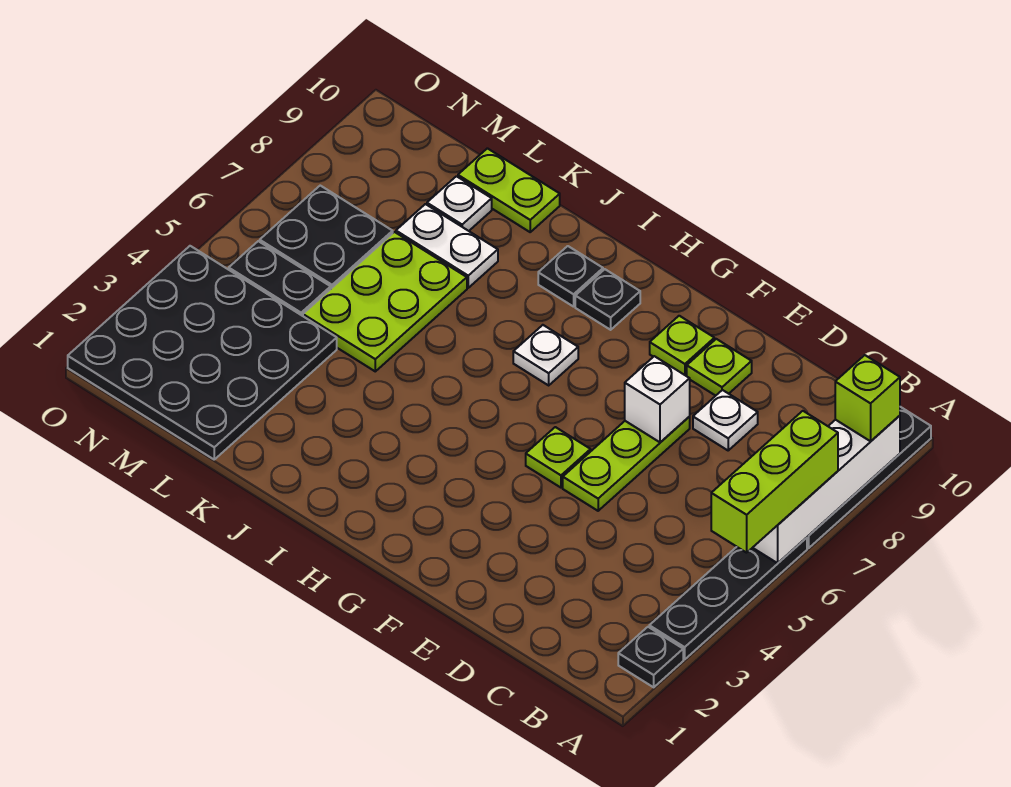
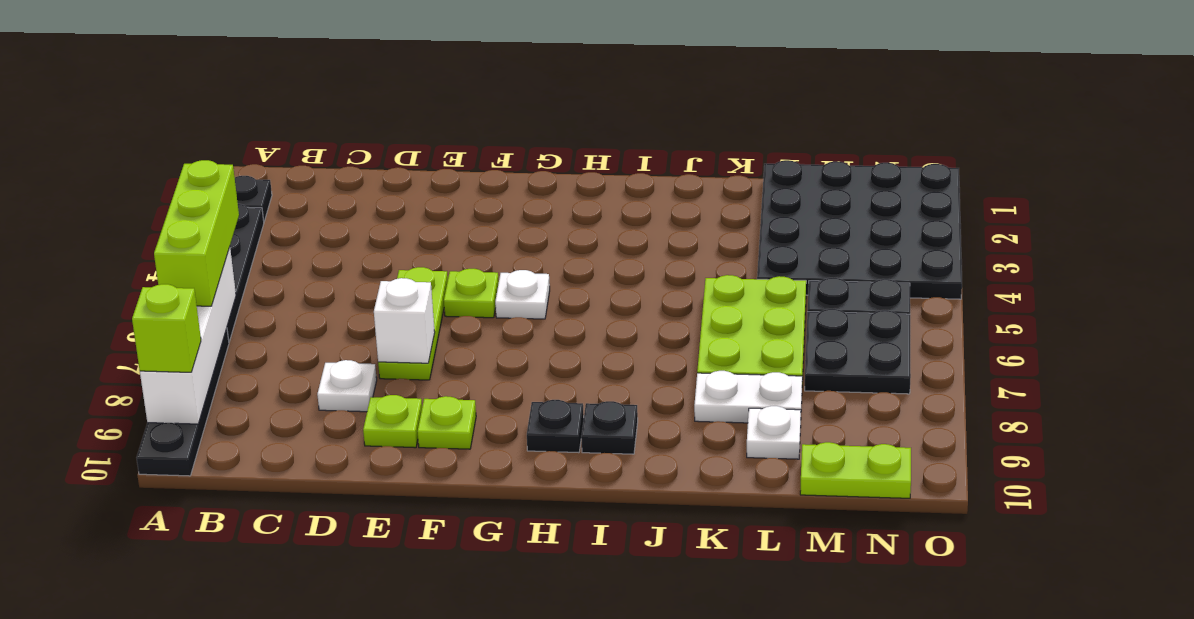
white plate H7 level 1 -> white plate G5 level 1
lime plate K10:L10 level 1 -> lime plate M10:N10 level 1

